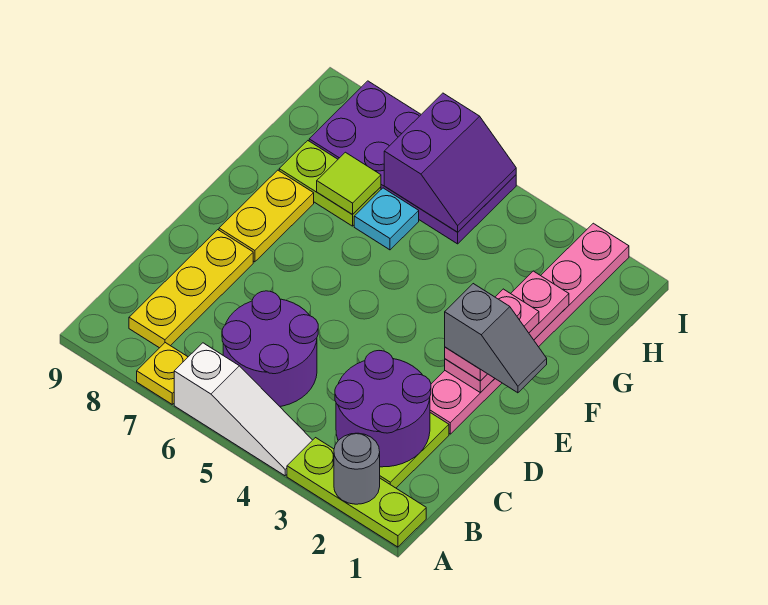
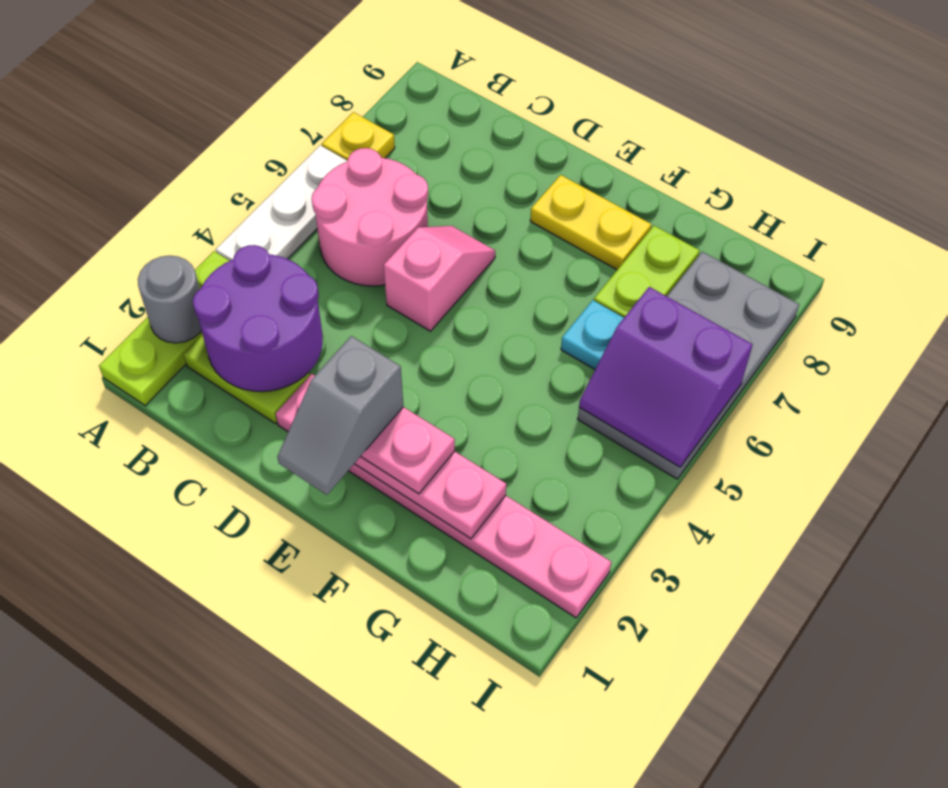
white slope A4:A6 level 1 top 6 -> white plate A4:A6 level 1
purple round brick B5:C6 level 1 -> pink round brick B5:C6 level 1
yellow plate B8:D8 level 1 -> none
none -> pink slope D5:D6 level 1 top 5
lime tile G7 level 2 -> none
purple plate H5:I8 level 1 -> grey plate H5:I8 level 1

